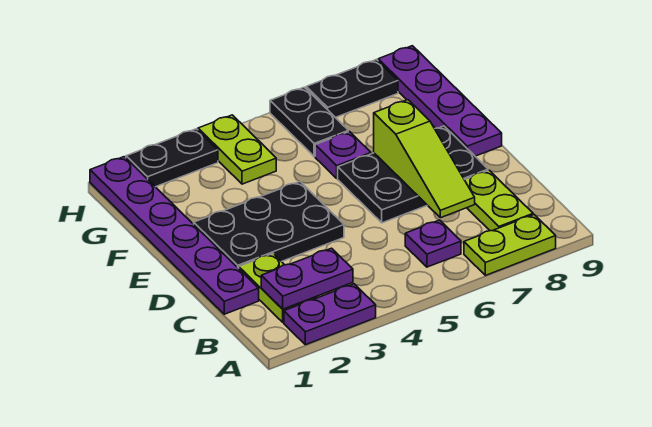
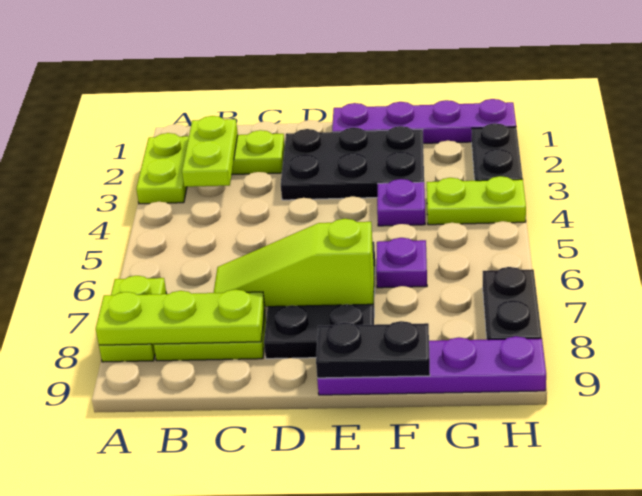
purple plate A2:A3 level 1 -> lime plate A2:A3 level 1
none -> lime plate A8:C8 level 2
purple plate B2:B3 level 2 -> lime plate B2:B3 level 2
purple plate B6 level 1 -> purple plate F4 level 1
purple plate C1:H1 level 1 -> purple plate E1:H1 level 1
black plate D2:E4 level 1 -> black plate D2:F3 level 1
black plate G6:H6 level 1 -> black plate E9:F9 level 2

